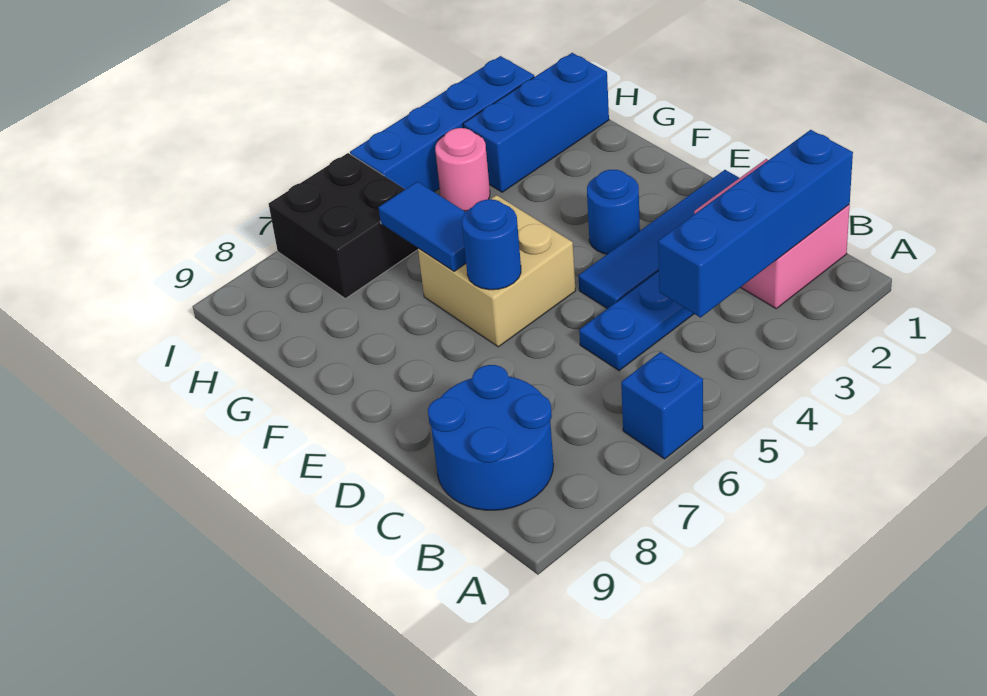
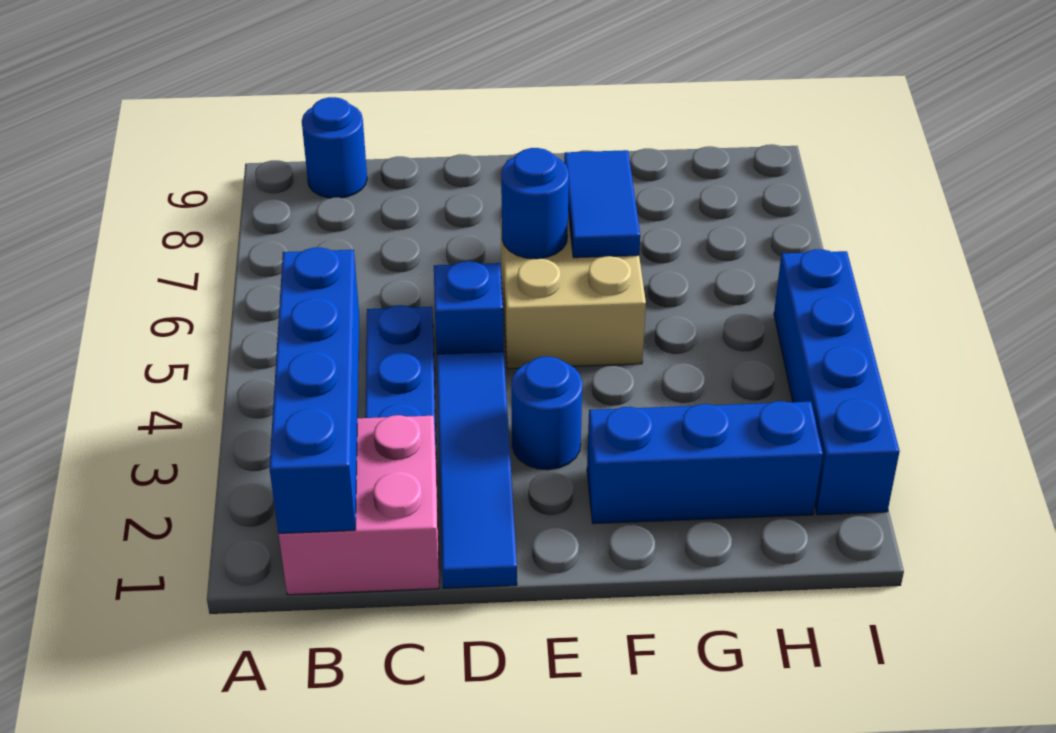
blue brick A6 level 1 -> blue brick D5 level 1
blue round brick B8:C9 level 1 -> blue round brick B9 level 1
blue tile F6:G6 level 2 -> blue tile F6:F7 level 2
blue brick H1:H3 level 1 -> blue brick F2:H2 level 1
pink round brick H4 level 1 -> none
black brick H6:I7 level 1 -> none

